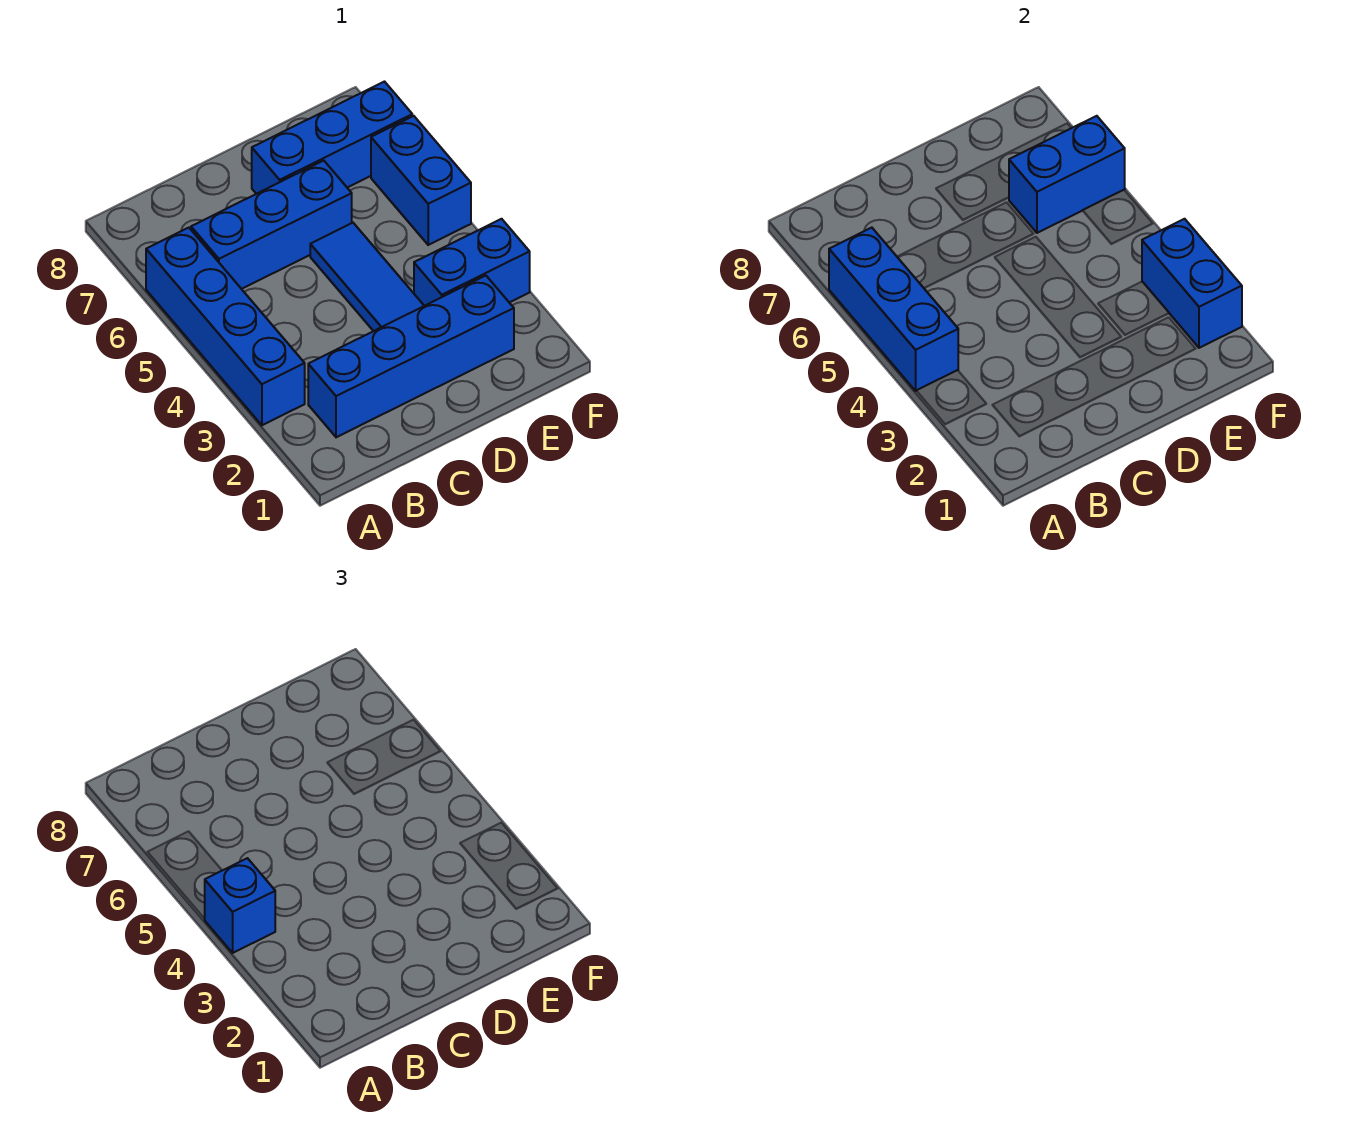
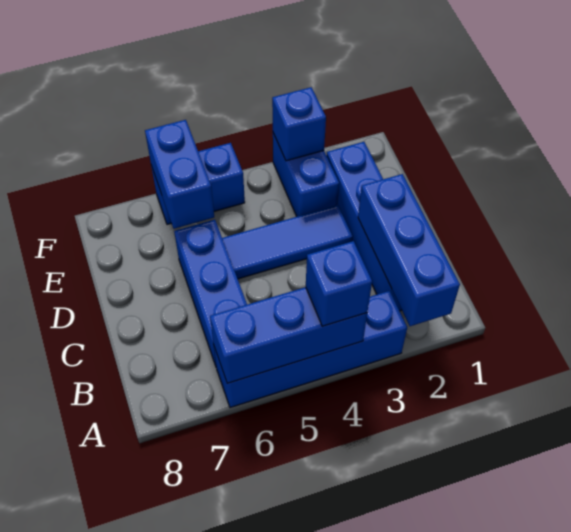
blue brick D7:F7 level 1 -> blue brick A2:C2 level 2
blue brick F2:F3 level 2 -> blue brick F3 level 2

